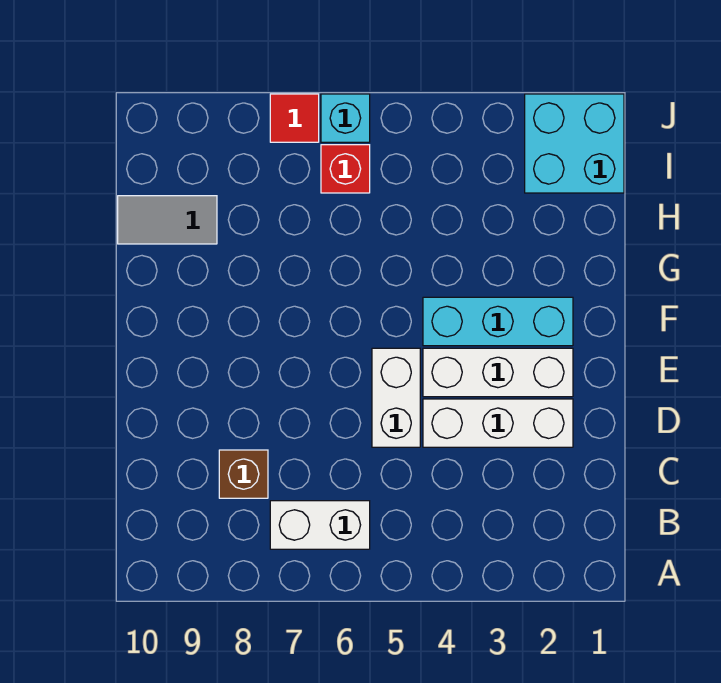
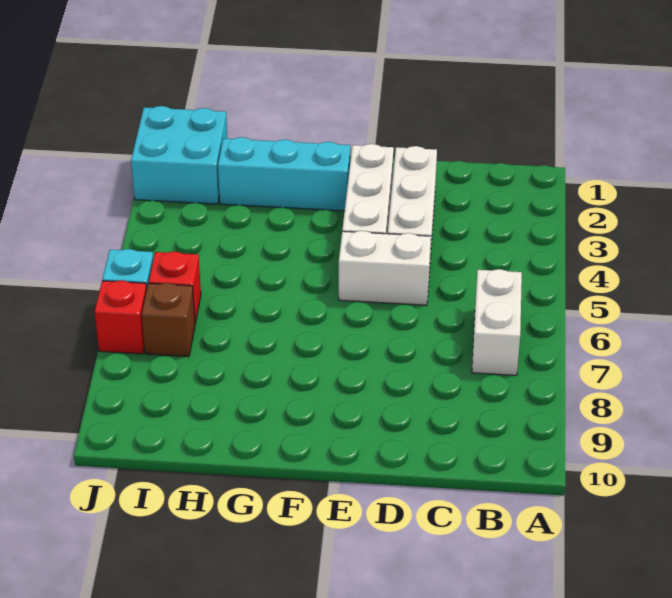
brown brick C8 level 1 -> brown brick I7 level 1
cyan brick F2:F4 level 1 -> cyan brick F2:H2 level 1
grey tile H9:H10 level 1 -> none
red tile J7 level 1 -> red brick J7 level 1

